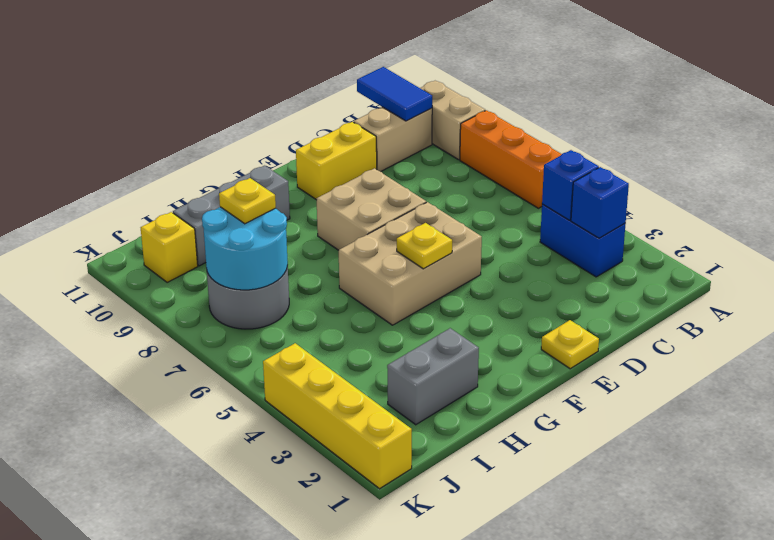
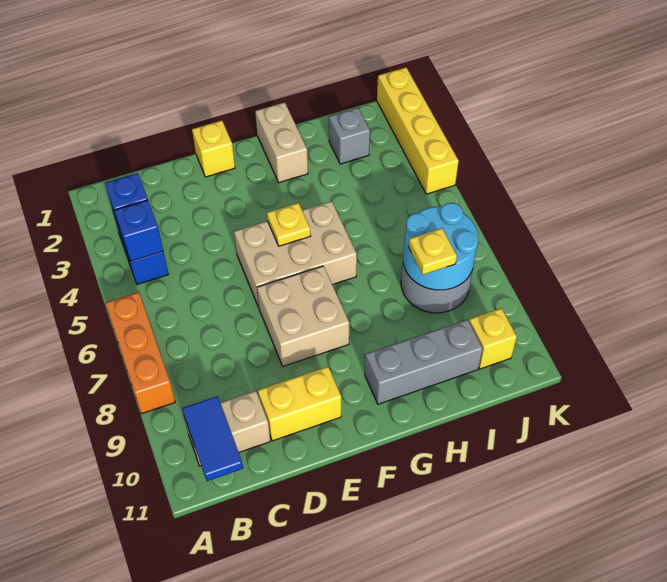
tan brick A9:A10 level 1 -> tan brick G1:G2 level 1
yellow plate E1 level 1 -> yellow brick E1 level 1
grey brick H2:I2 level 1 -> grey brick I2 level 1

